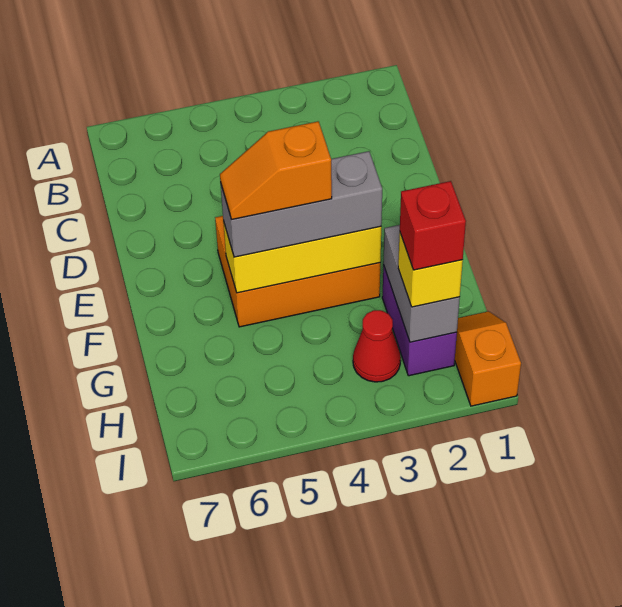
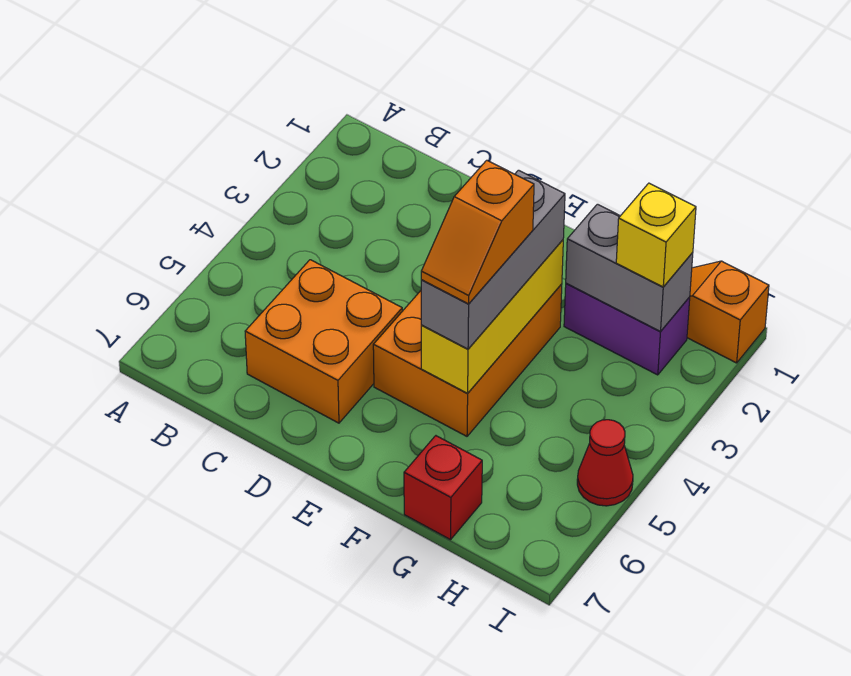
none -> orange brick C5:D6 level 1
red brick H2 level 4 -> red brick G7 level 1
red cone H3 level 1 -> red cone I5 level 1

